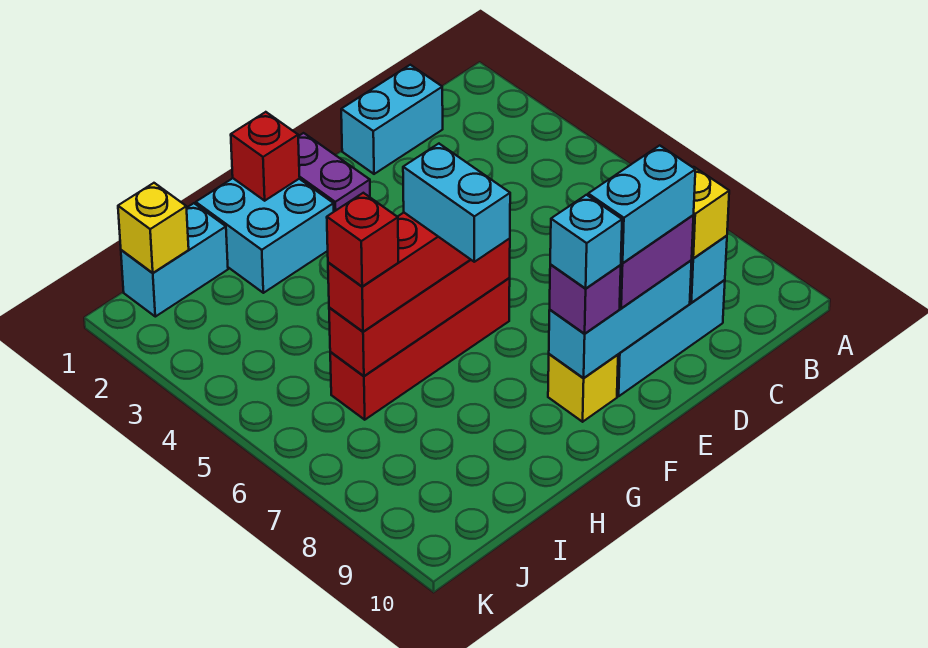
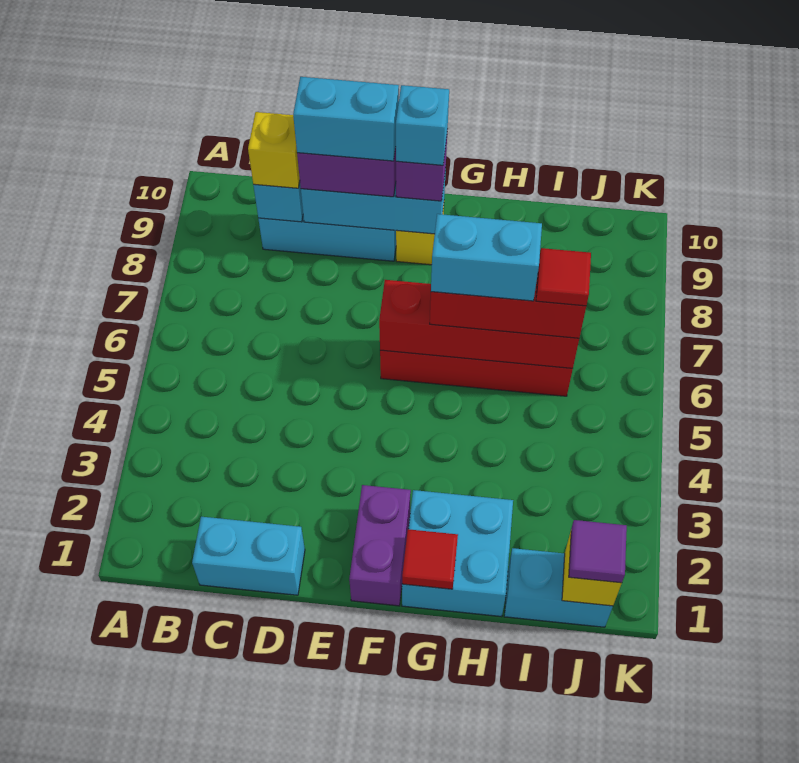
red brick G1 level 2 -> red tile G1 level 2
cyan brick G6:G7 level 4 -> cyan brick G6:H6 level 4
red brick I6 level 4 -> red tile I6 level 4
none -> purple tile J1 level 3

